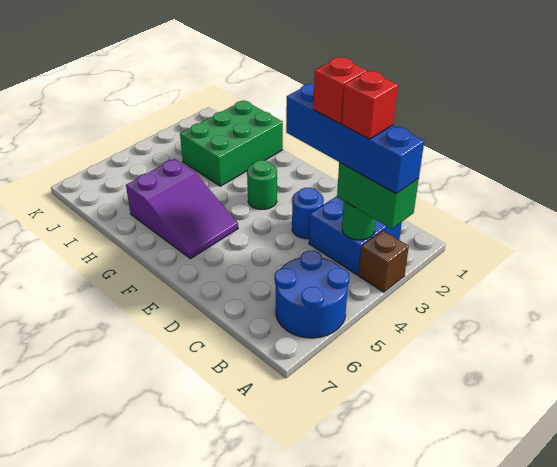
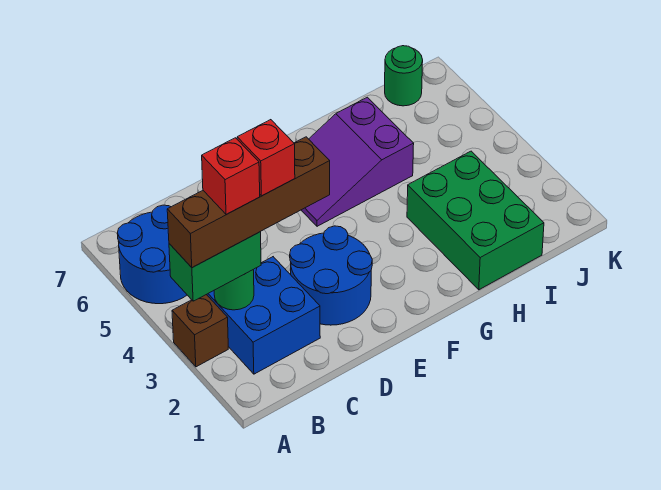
blue brick A3:D3 level 4 -> brown brick A3:D3 level 4
blue round brick D3 level 1 -> blue round brick D2:E3 level 1
green round brick F3 level 1 -> green round brick J7 level 1

